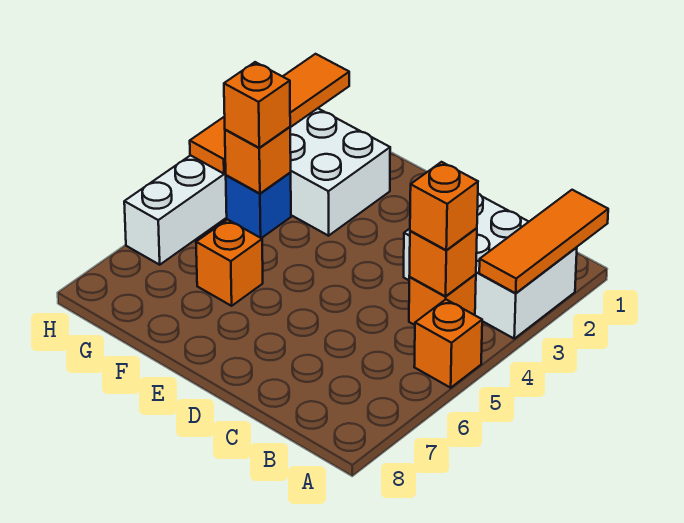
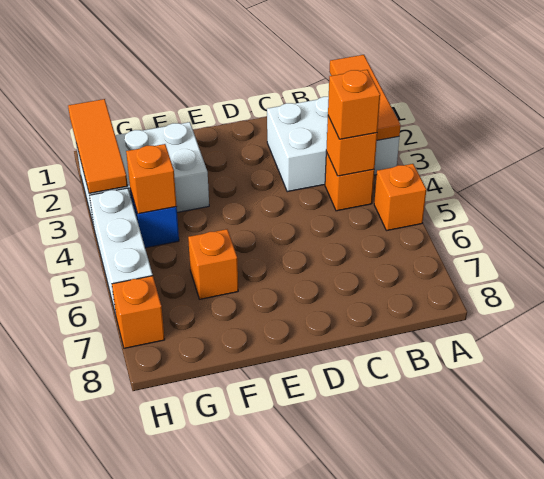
orange brick G4 level 3 -> orange brick H7 level 1
orange tile H1:H4 level 2 -> orange tile H1:H3 level 2

